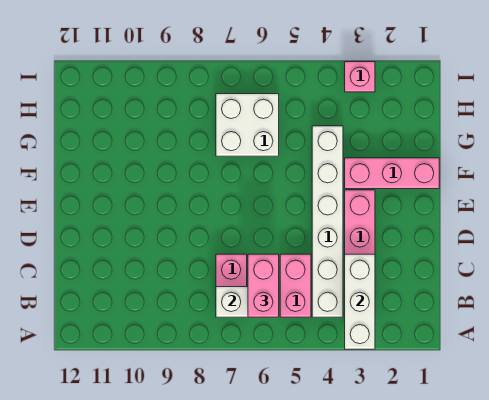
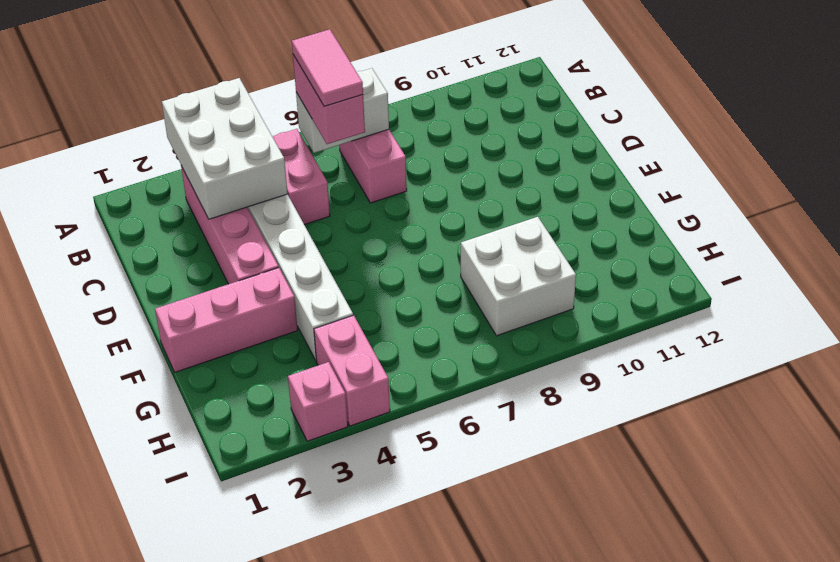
white brick A3:C3 level 2 -> white brick A3:C4 level 2
none -> pink tile B6:C6 level 4
white brick G6:H7 level 1 -> white brick G8:H9 level 1
none -> pink brick H4:I4 level 1

